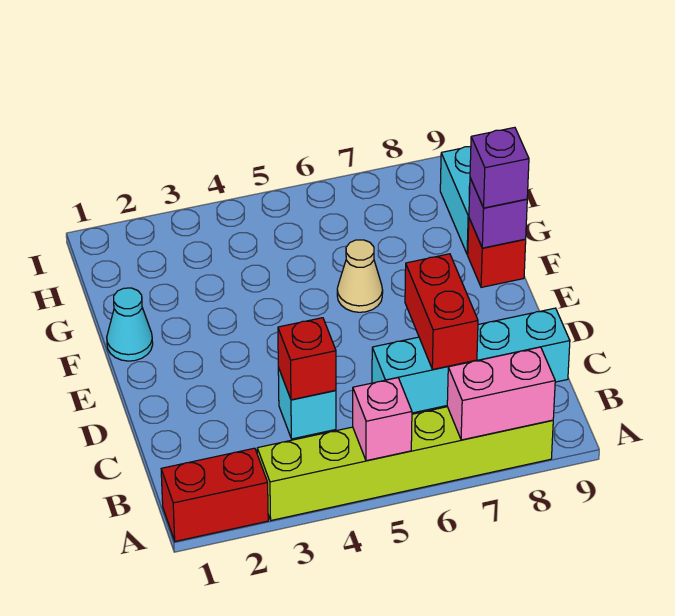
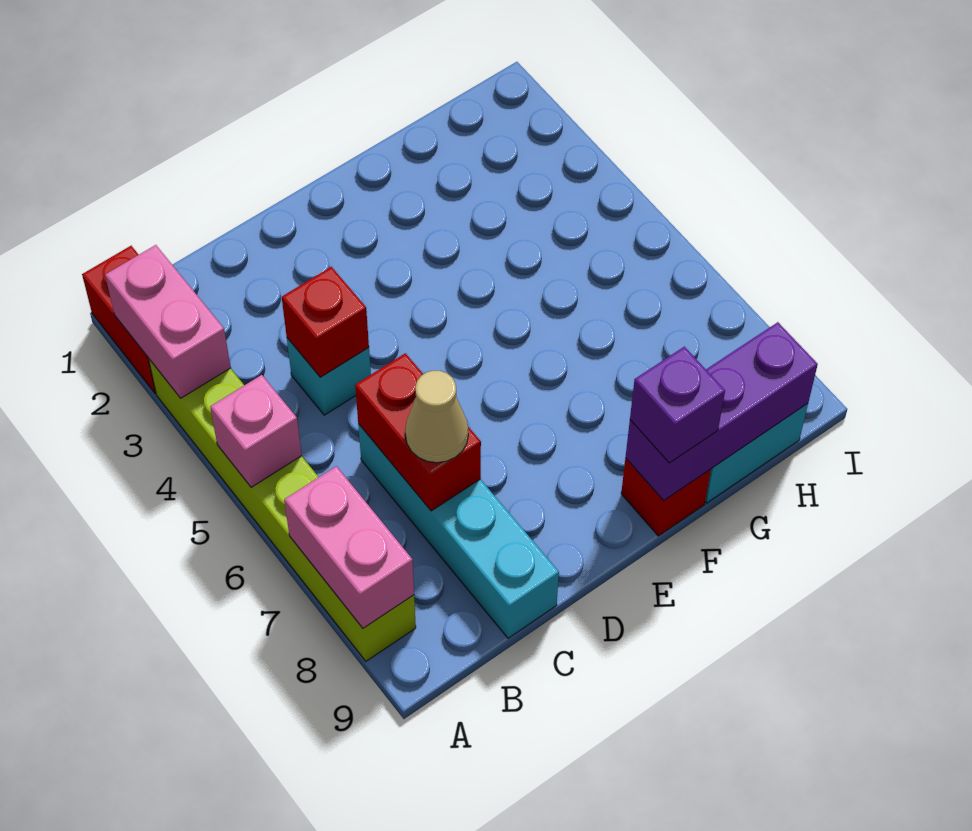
none -> pink brick A2:A3 level 2
red brick C7:D7 level 2 -> red brick C6:C7 level 2
cyan cone F1 level 1 -> none
tan cone F6 level 1 -> tan cone C7 level 3
purple brick F9 level 2 -> purple brick F9:H9 level 2

